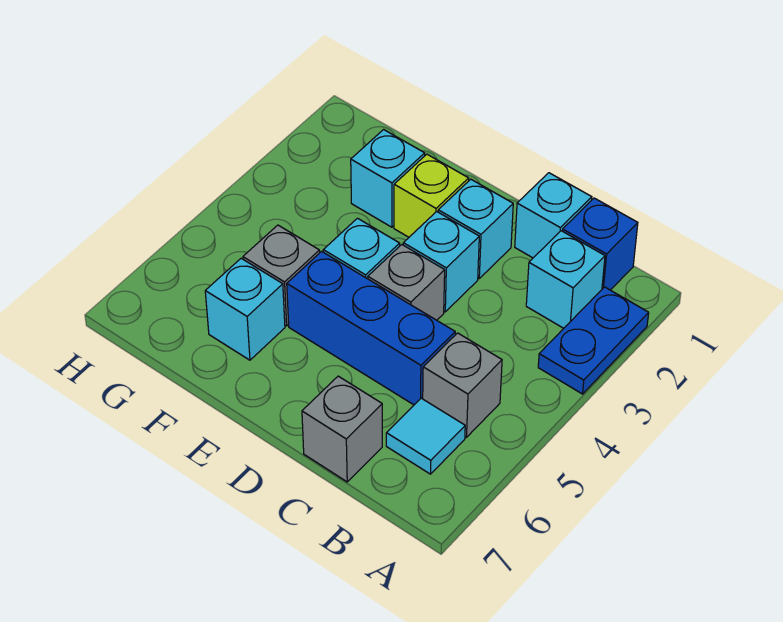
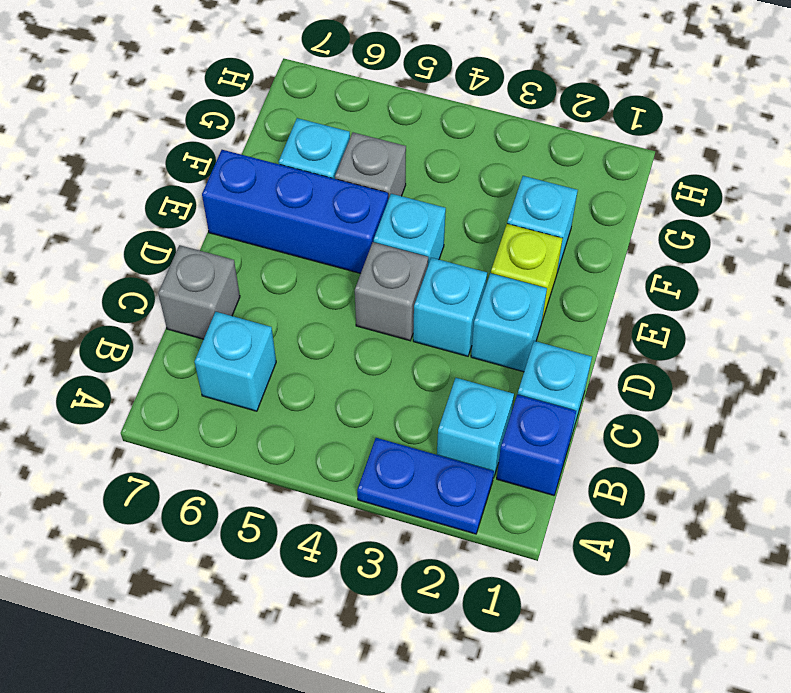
grey brick B5 level 1 -> none
cyan tile B6 level 1 -> cyan brick B6 level 1
blue brick C5:E5 level 1 -> blue brick E5:E7 level 1

